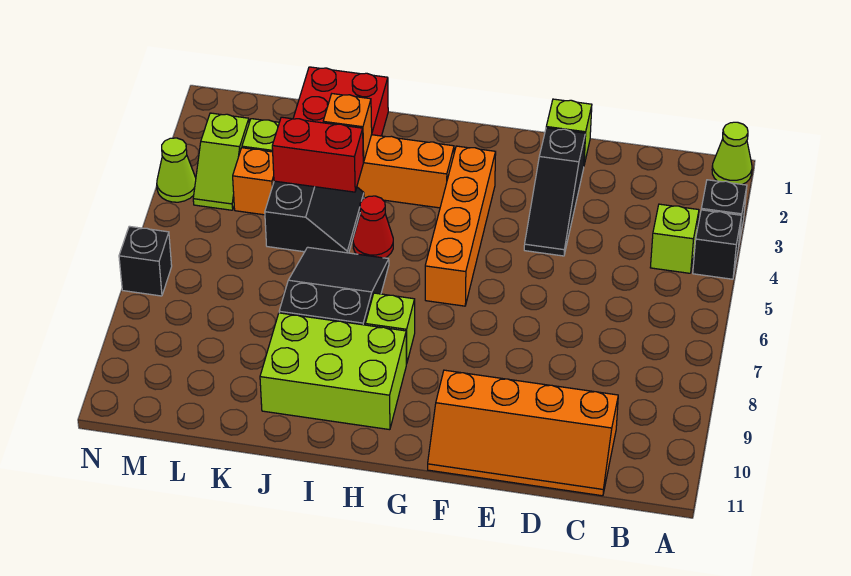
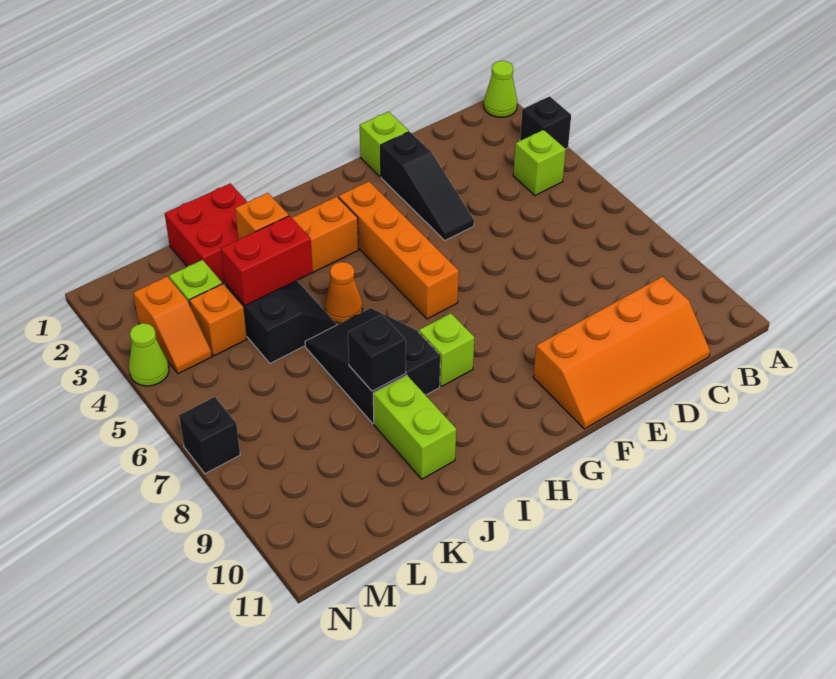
black brick A4 level 1 -> black brick J8 level 2
lime brick H9:J10 level 1 -> lime brick J9:J10 level 1
red cone I5 level 1 -> orange cone I5 level 1
lime slope M3:M4 level 1 top 3 -> orange slope M3:M4 level 1 top 3

